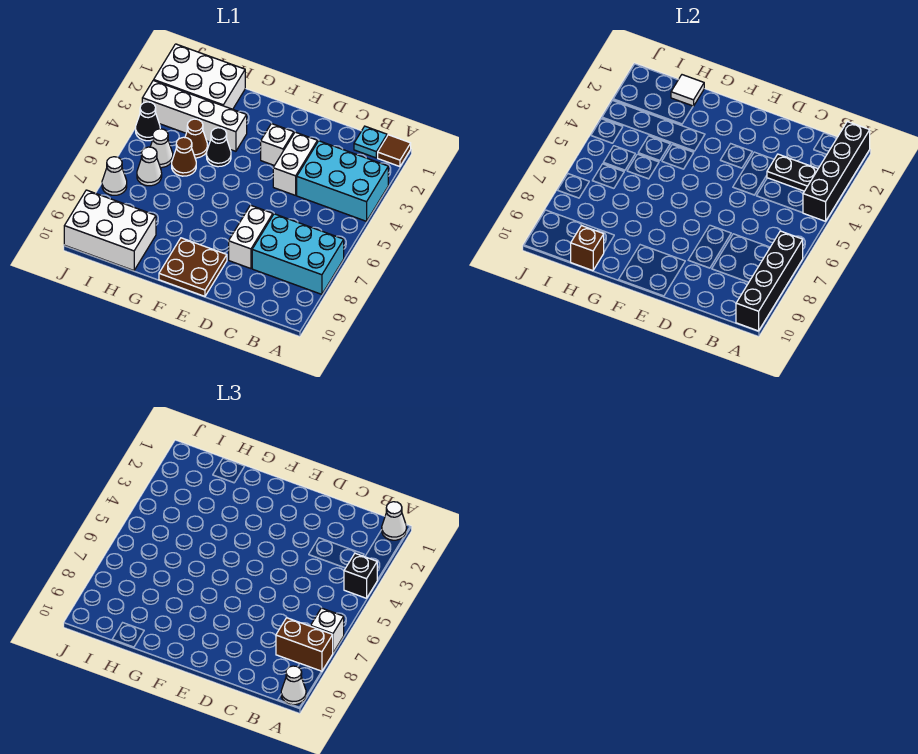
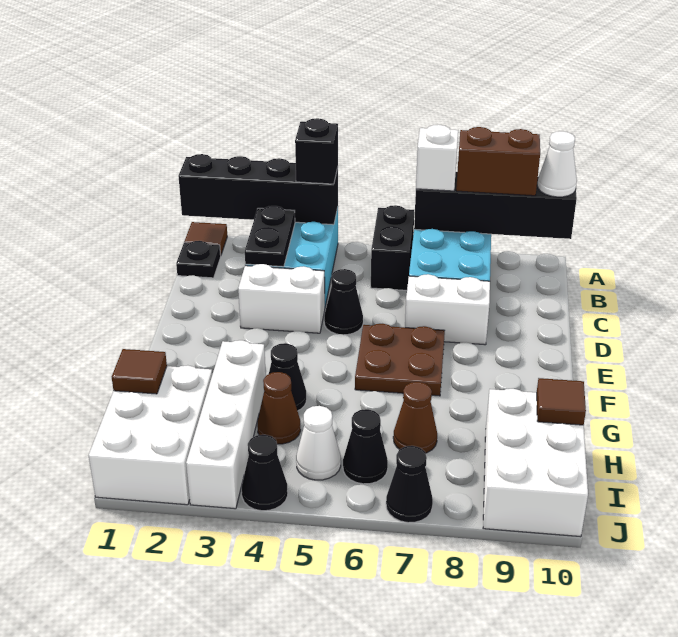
white cone A1 level 3 -> none
none -> black brick A6:B6 level 1
brown brick A8:B8 level 3 -> brown brick A8:A9 level 3
cyan plate B1 level 1 -> black plate B1 level 1
none -> black cone D5 level 1
white brick E3 level 1 -> none
brown plate E9:F10 level 1 -> brown plate E6:F7 level 1
white tile H1 level 2 -> brown tile H1 level 2
brown cone H5 level 1 -> brown cone H7 level 1
brown brick H10 level 2 -> brown tile H10 level 2
white cone I6 level 1 -> black cone I6 level 1
white cone J7 level 1 -> black cone J7 level 1

